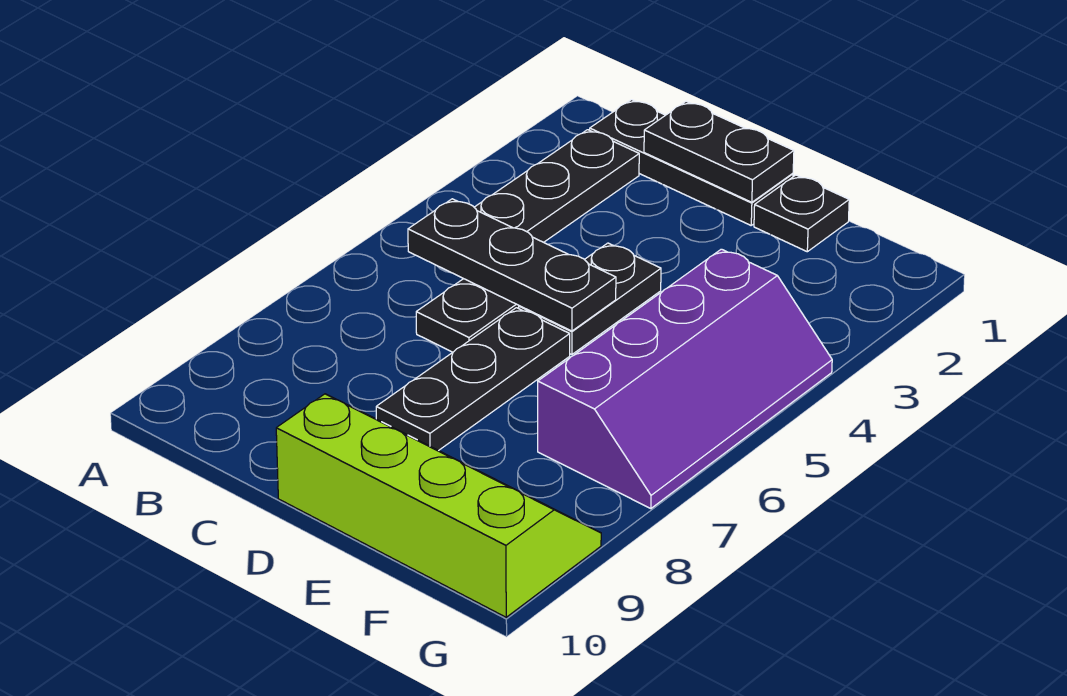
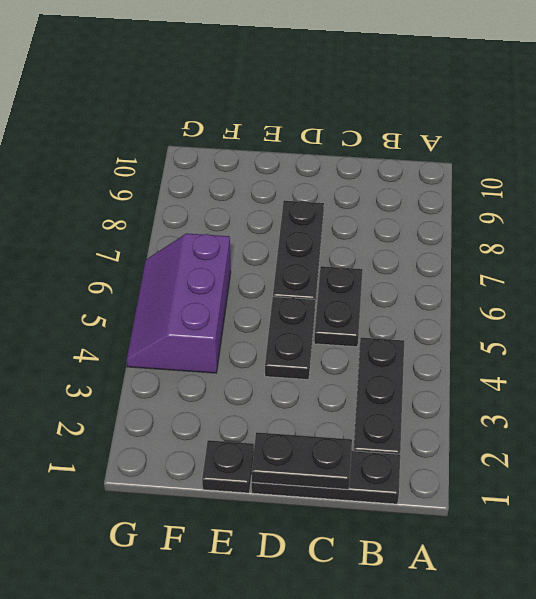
black plate B5:D5 level 2 -> none
lime slope D9:G10 level 1 top 10 -> none
purple slope F4:G7 level 1 top F -> purple slope F4:G6 level 1 top F

